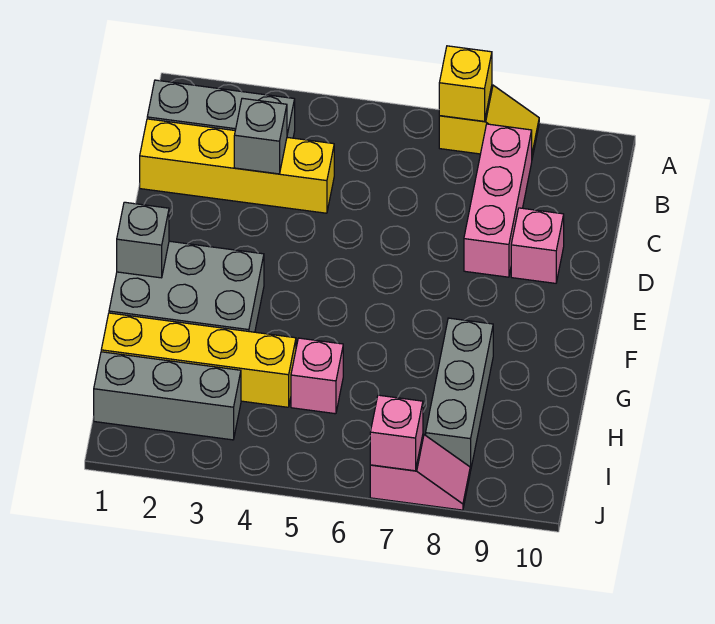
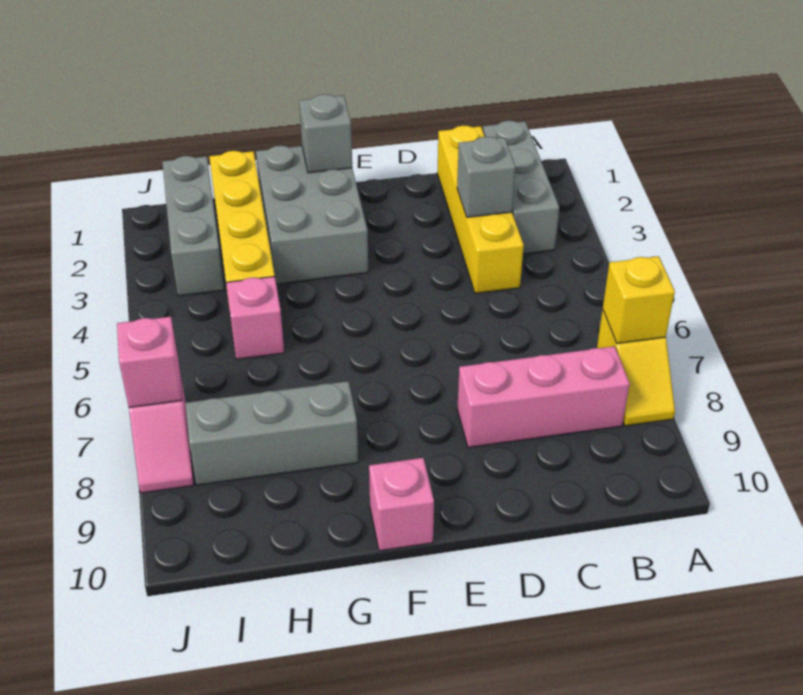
pink brick D9 level 1 -> pink brick F10 level 1

